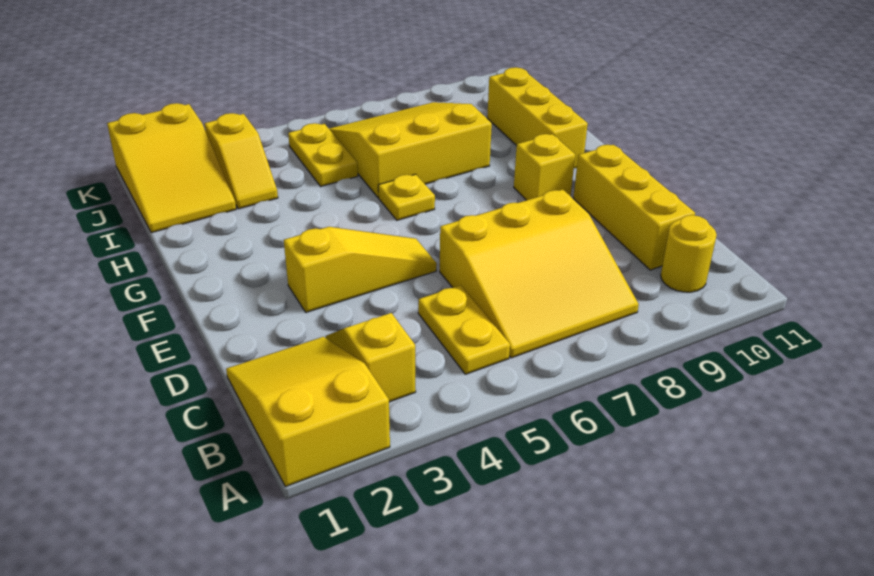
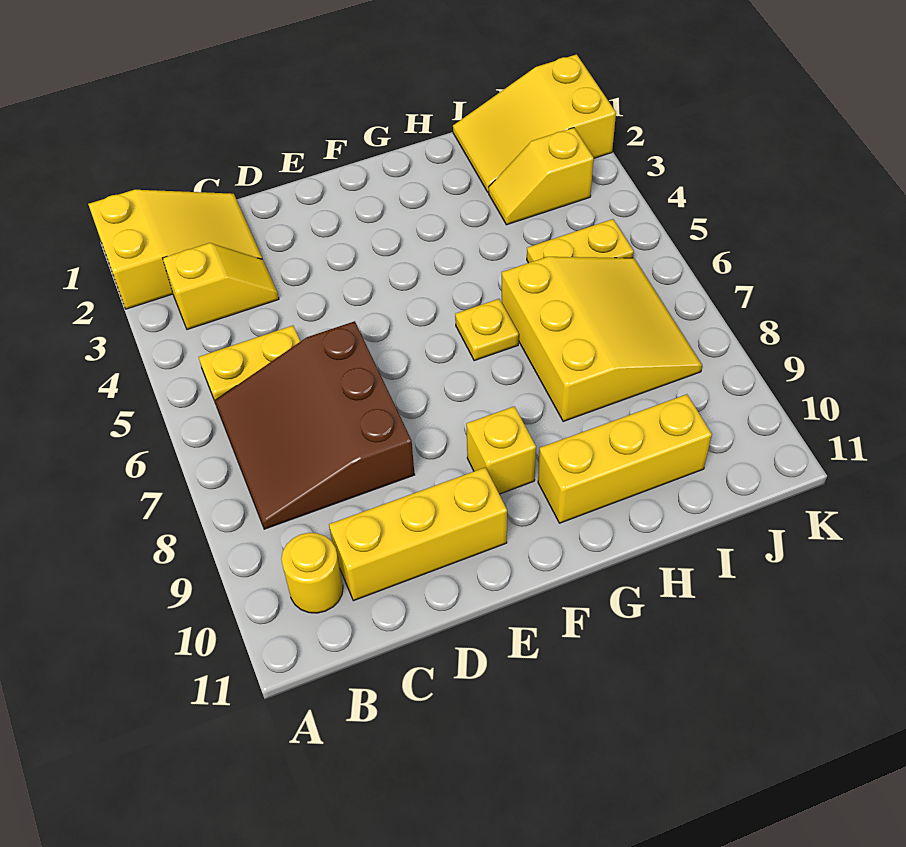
yellow slope B6:D8 level 1 top D -> brown slope B6:D8 level 1 top D
yellow slope E3:E5 level 1 top 3 -> none

